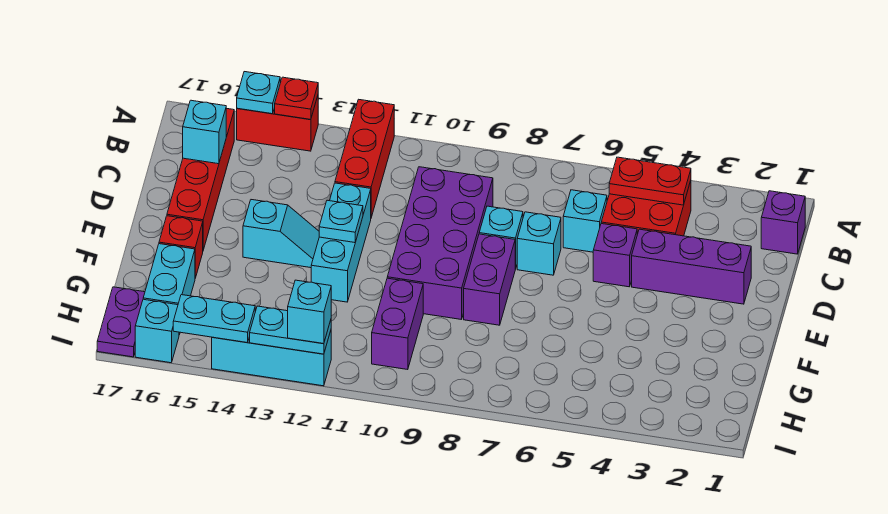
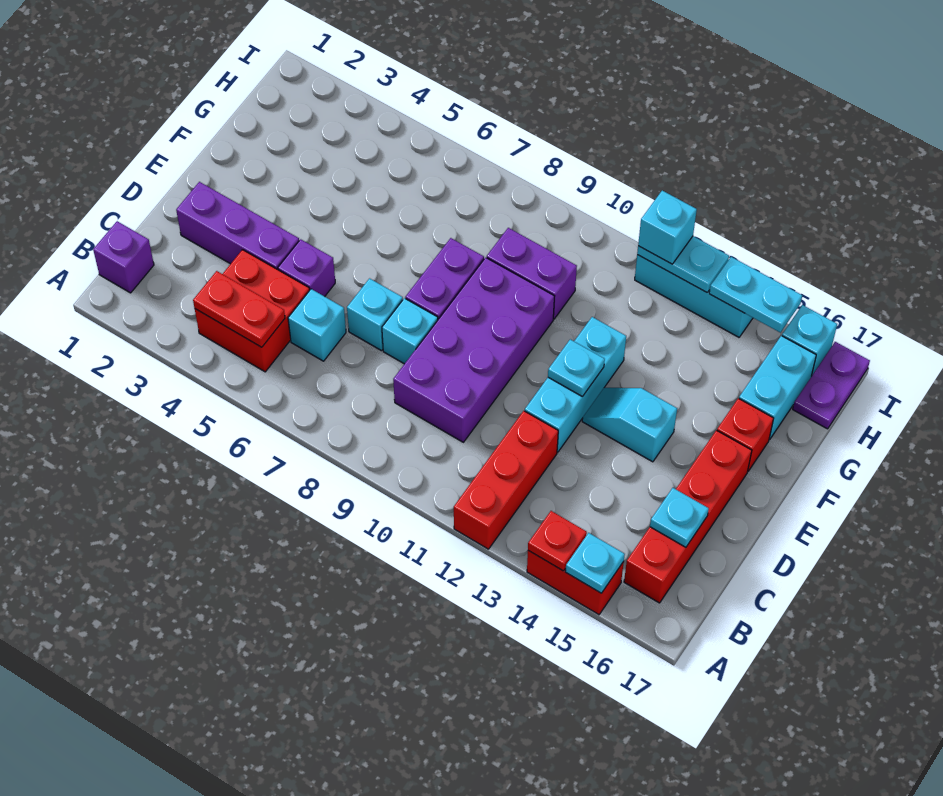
cyan brick C16 level 2 -> cyan plate C16 level 2
purple brick G10:H10 level 1 -> purple brick G9:G10 level 1

